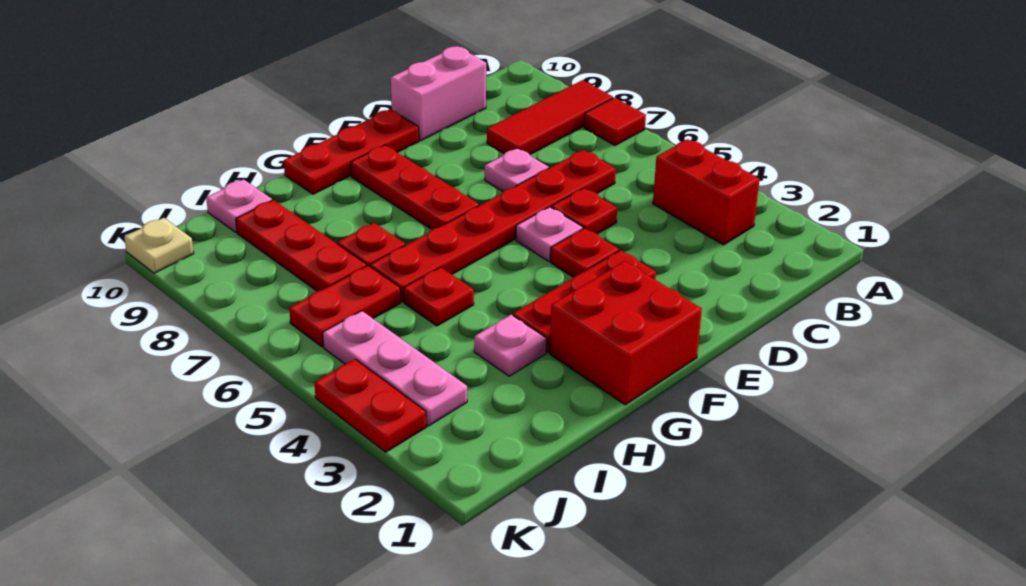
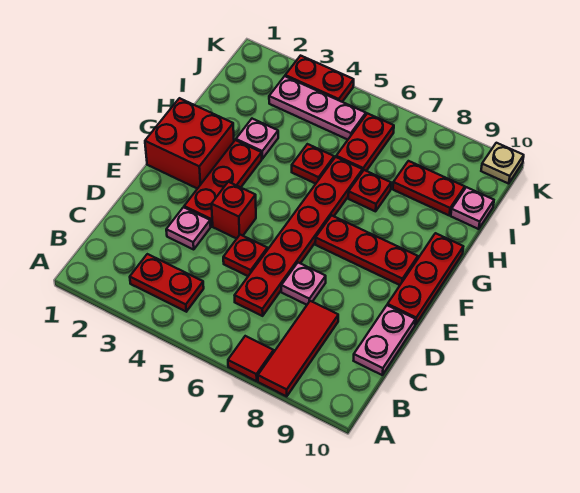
red brick B3:B4 level 1 -> red plate B3:B4 level 1
pink brick C10:D10 level 1 -> pink plate C10:D10 level 1
red plate E4 level 1 -> red brick E4 level 1
pink plate E5 level 1 -> pink plate D3 level 1
red plate I7:I9 level 1 -> red plate I8:I9 level 1

